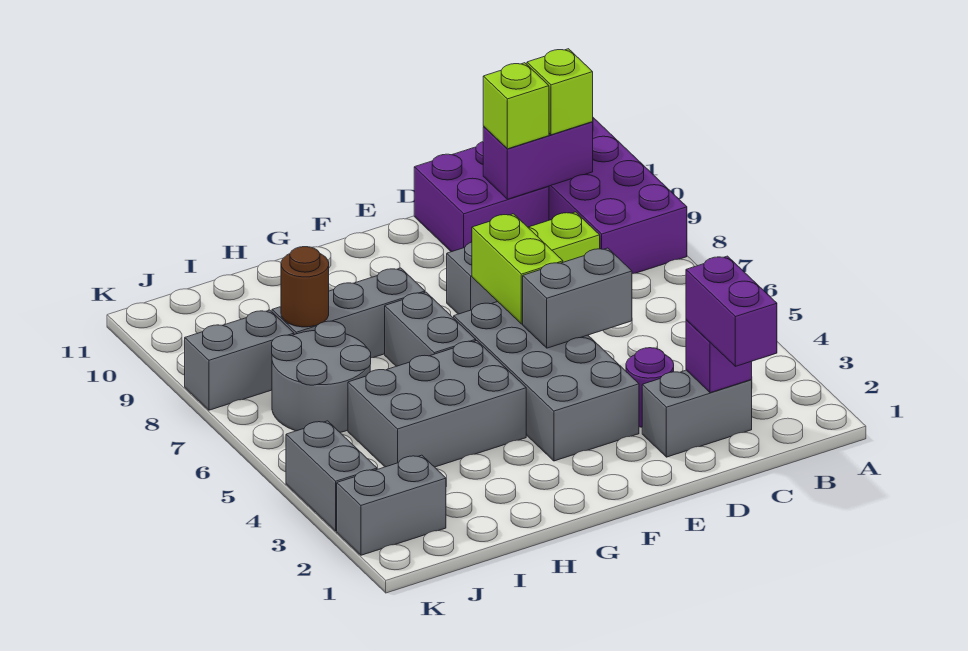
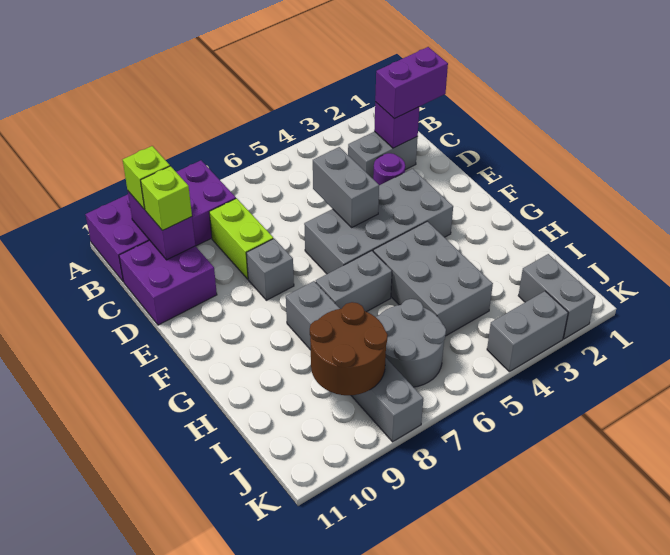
grey brick C2:D2 level 1 -> grey brick C2:C3 level 1
lime brick E6:E7 level 2 -> none
brown round brick I8 level 2 -> brown round brick I8:J9 level 2

